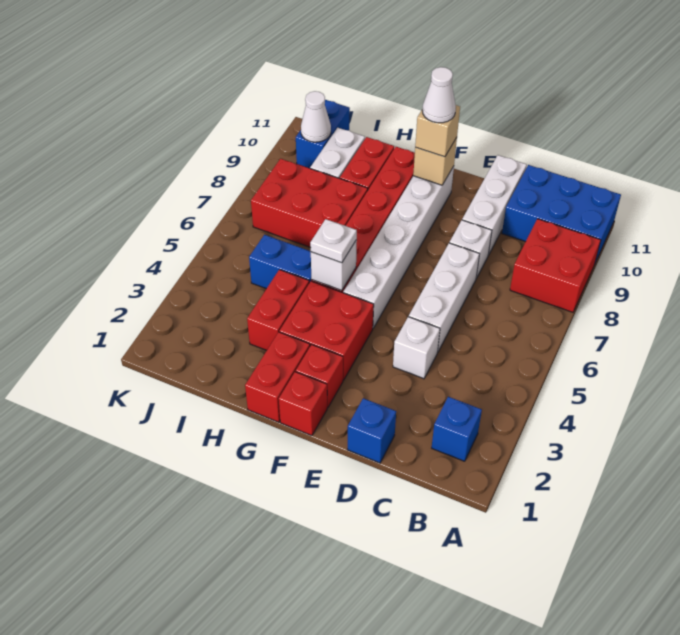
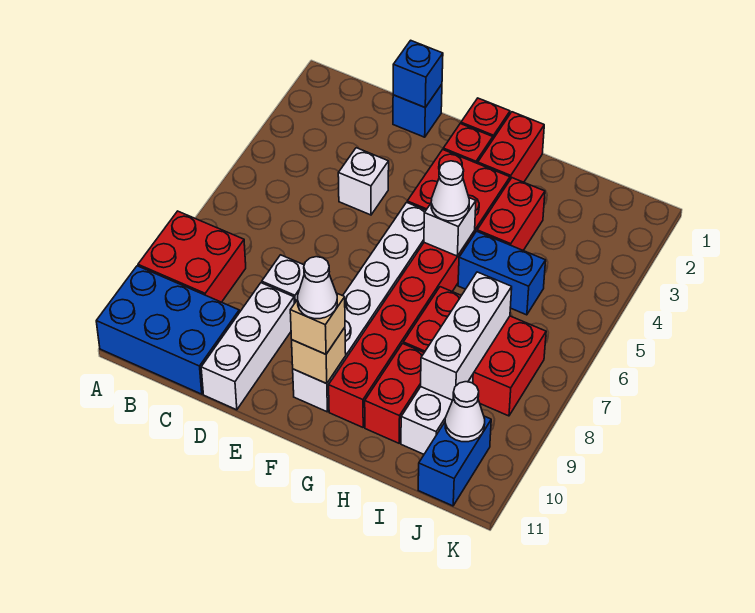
blue brick B2 level 1 -> blue brick D1 level 2
white brick D5:D7 level 1 -> white brick I7:I9 level 2
white plate G5 level 3 -> white cone G5 level 3

